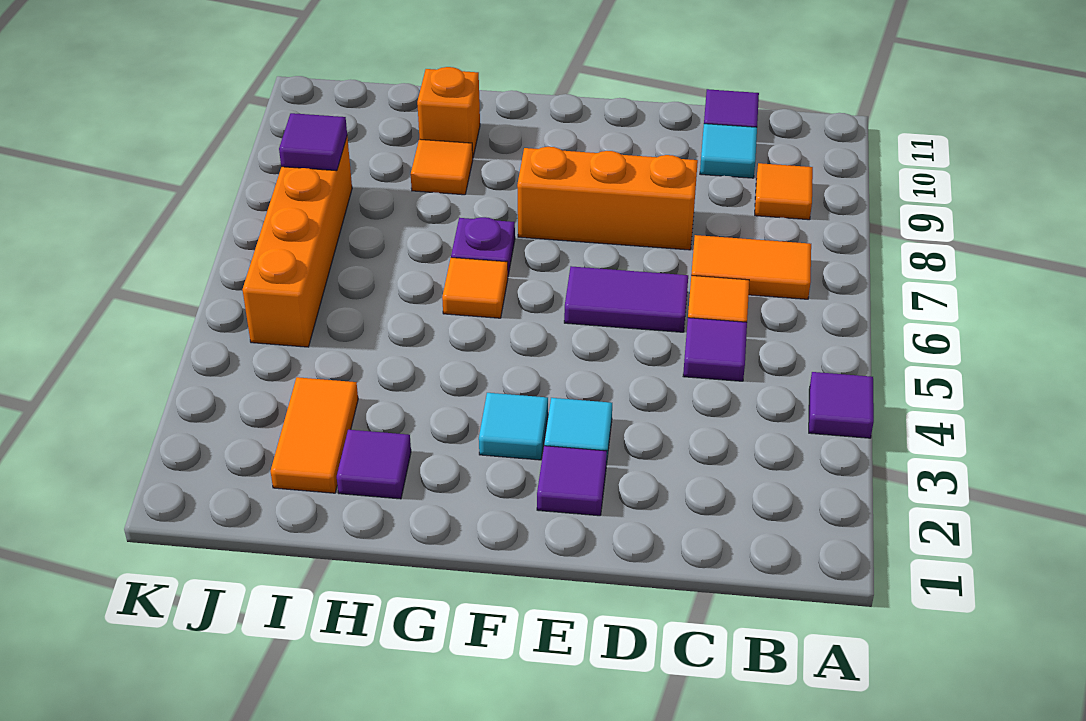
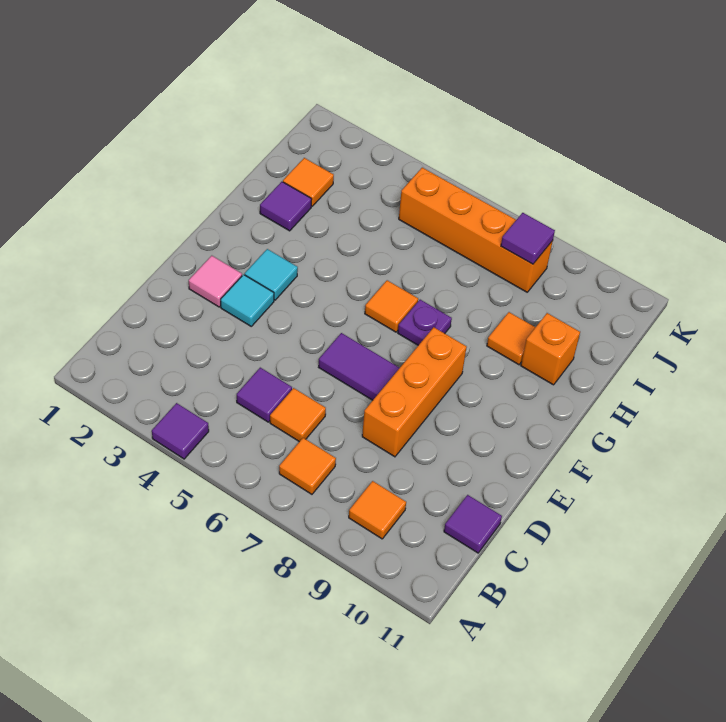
orange tile B7:C7 level 1 -> orange tile B7 level 1
cyan tile C10 level 1 -> none
purple tile D6:E6 level 1 -> purple tile E6:E7 level 1
purple tile E2 level 1 -> pink tile E2 level 1
orange tile I2:I3 level 1 -> orange tile I2 level 1

